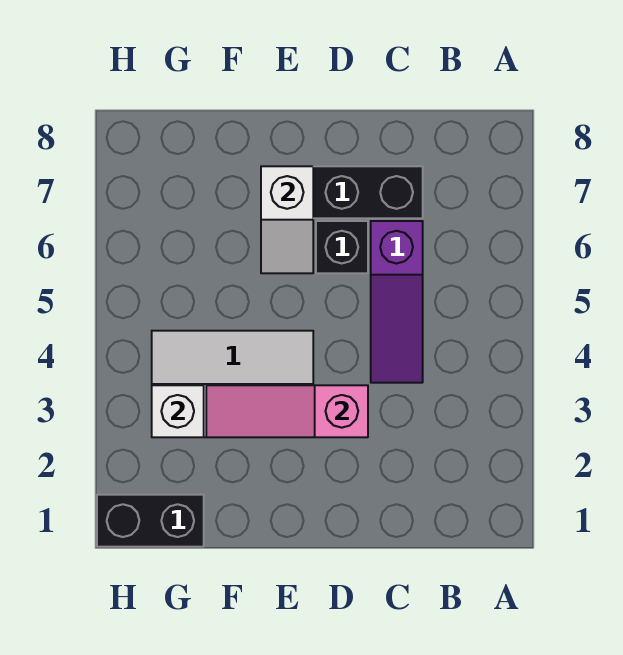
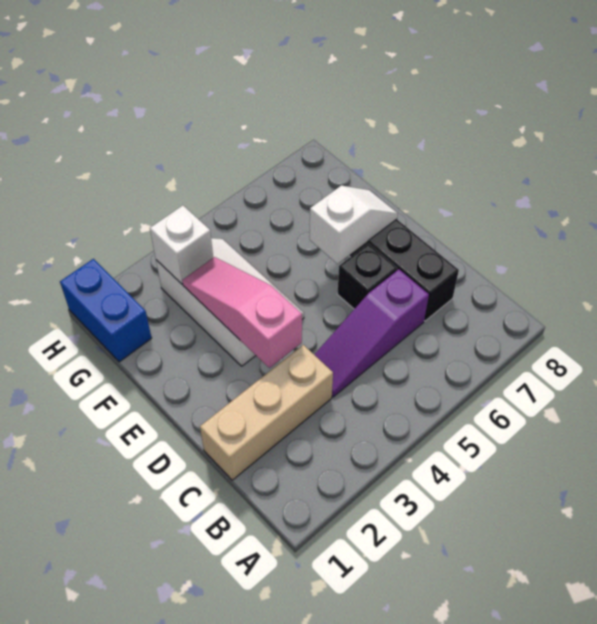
none -> tan brick C1:C3 level 1
white slope E6:E7 level 2 top 7 -> white slope E6:E7 level 2 top 6
black brick G1:H1 level 1 -> blue brick G1:H1 level 1

